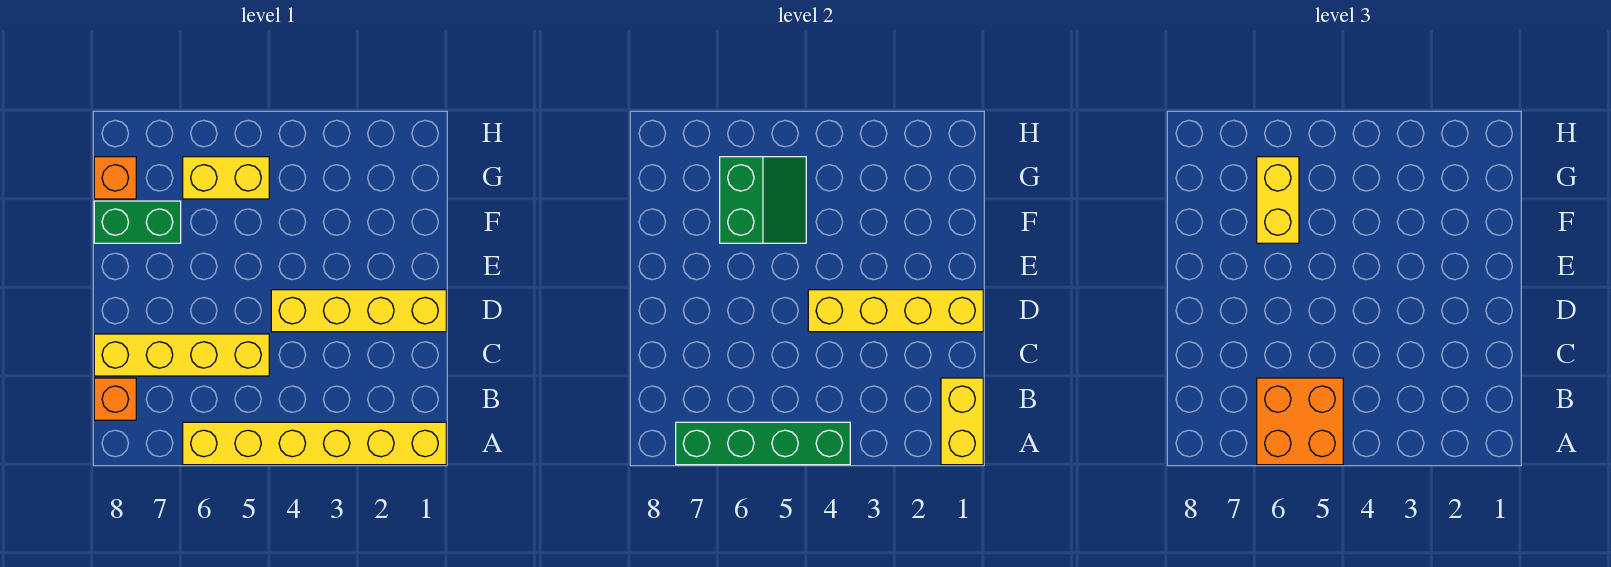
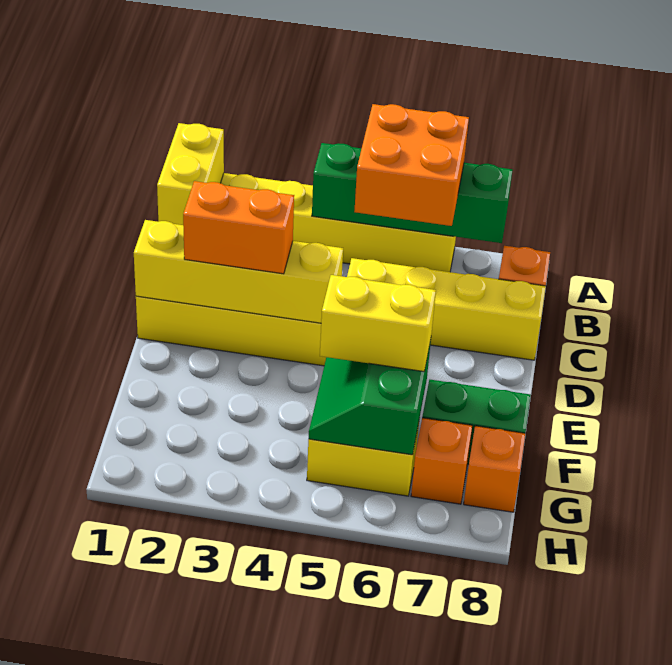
none -> orange brick D2:D3 level 3
yellow brick F6:G6 level 3 -> yellow brick F5:F6 level 3
none -> orange brick G7 level 1

